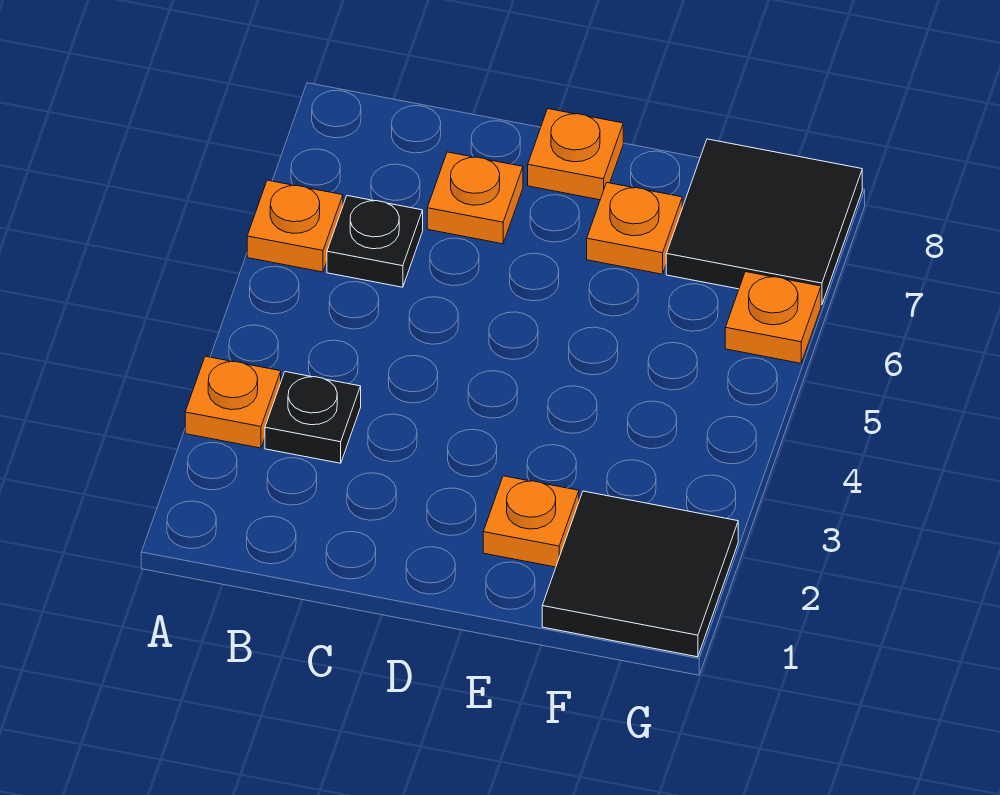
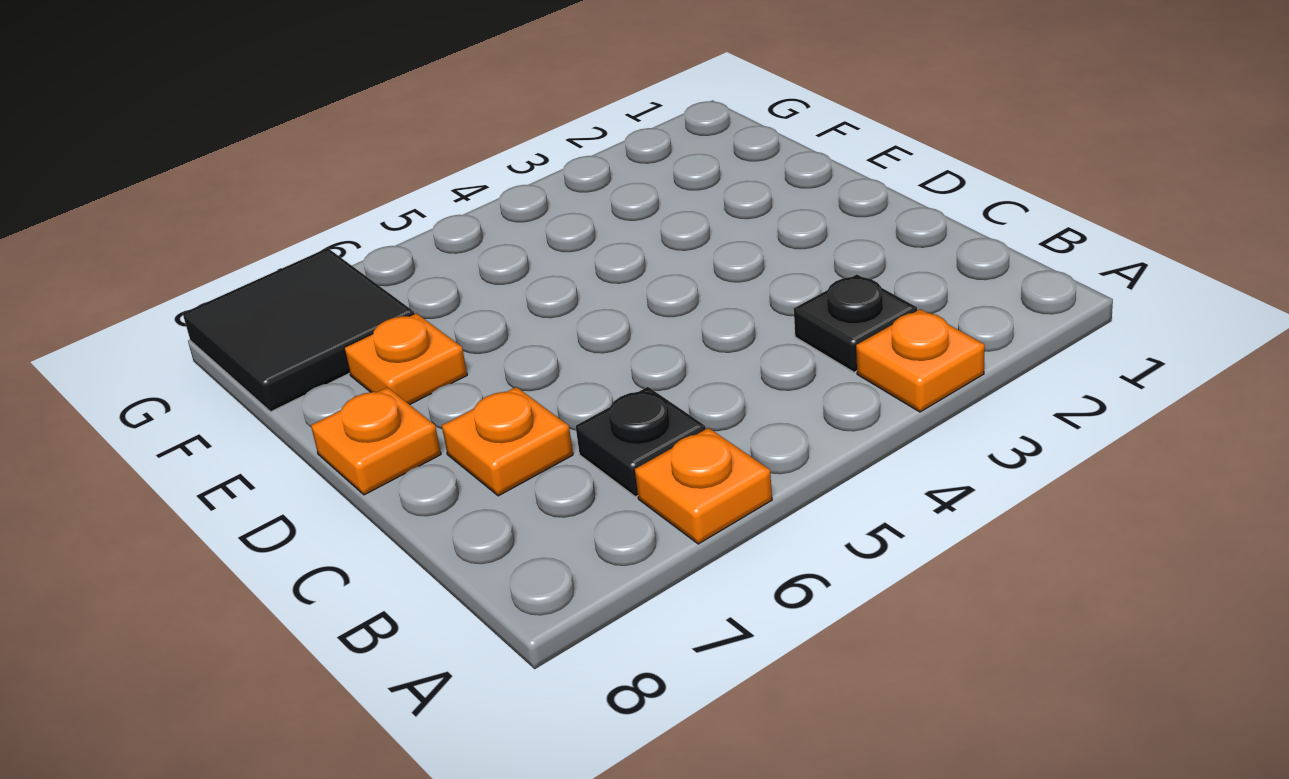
orange plate E2 level 1 -> none
black tile F1:G2 level 1 -> none
orange plate G6 level 1 -> none

